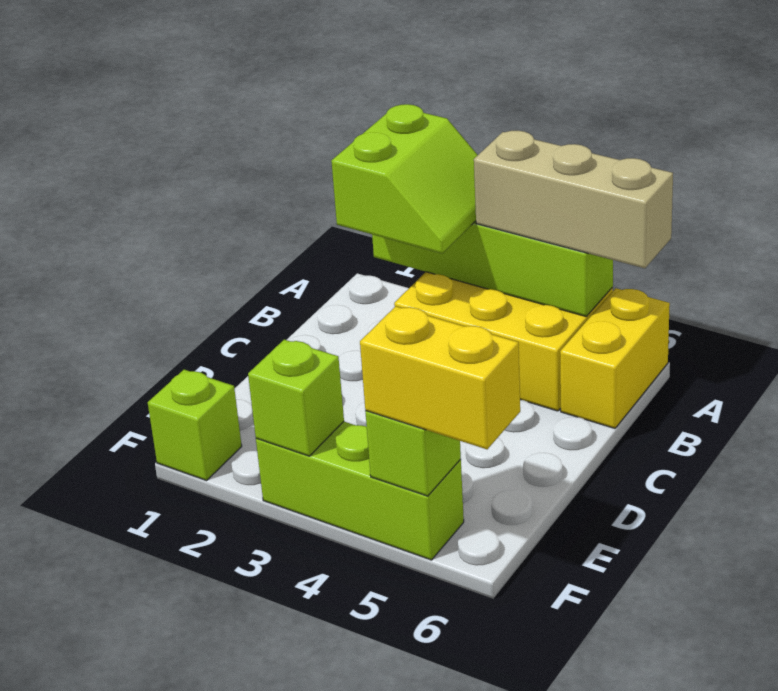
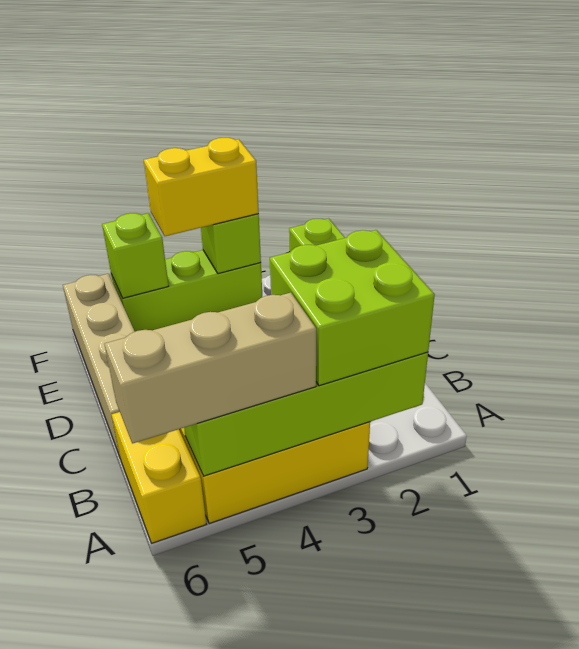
lime slope A2:B3 level 3 top 2 -> lime brick A2:B3 level 3
none -> tan brick C6:F6 level 1
yellow brick F5:F6 level 3 -> yellow brick F3:F4 level 3

